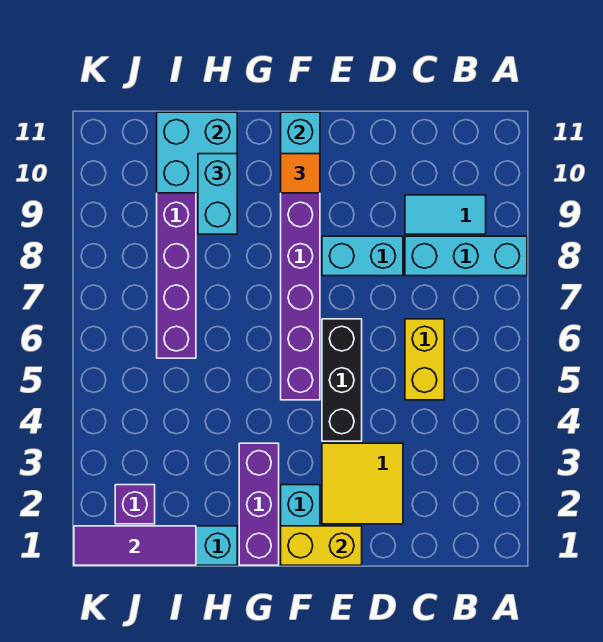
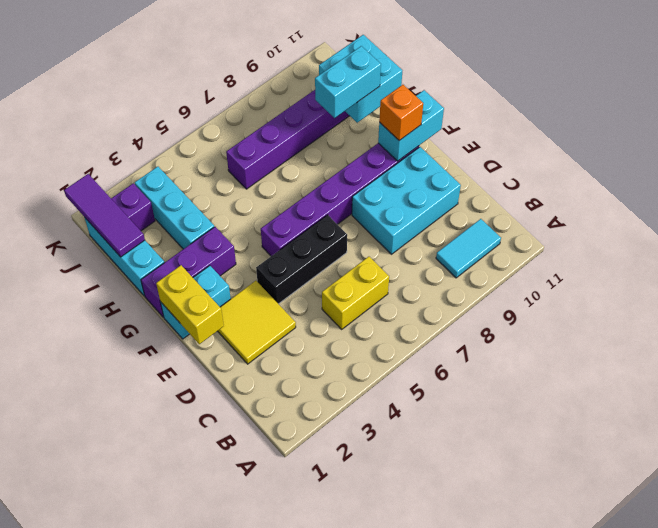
cyan brick A8:C8 level 1 -> cyan brick H3:J3 level 1
cyan tile B9:C9 level 1 -> cyan tile B9:B10 level 1
cyan brick D8:E8 level 1 -> cyan brick D8:E10 level 1
orange tile F10 level 3 -> orange brick F10 level 3

